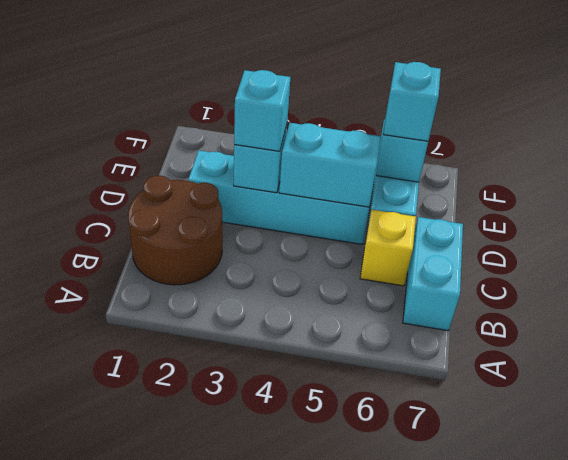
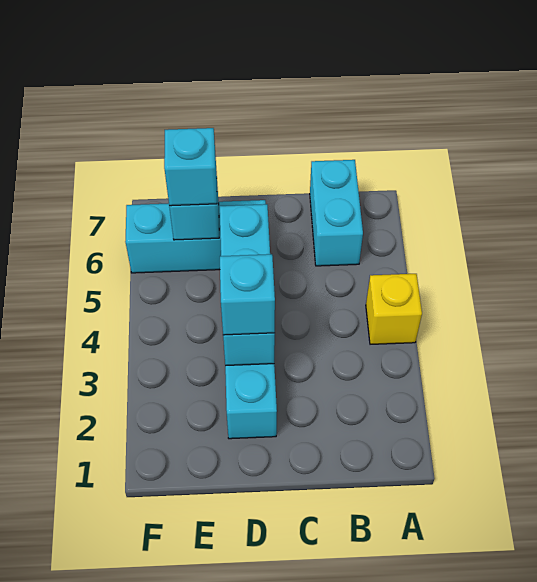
brown round brick B1:C2 level 1 -> none
cyan brick B7:C7 level 1 -> cyan brick B6:B7 level 1
yellow brick C6 level 1 -> yellow brick A4 level 1

